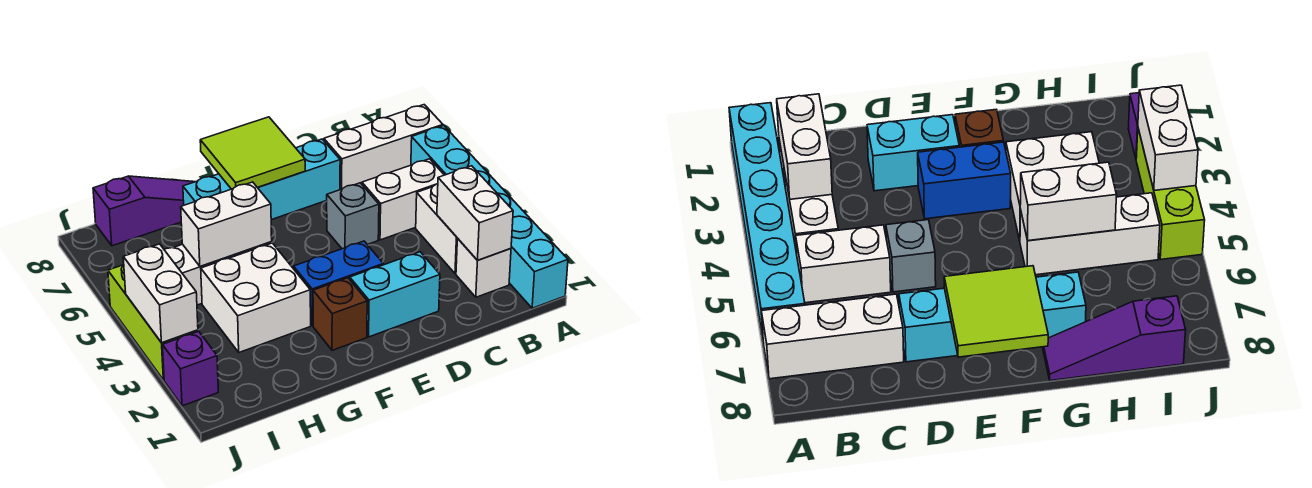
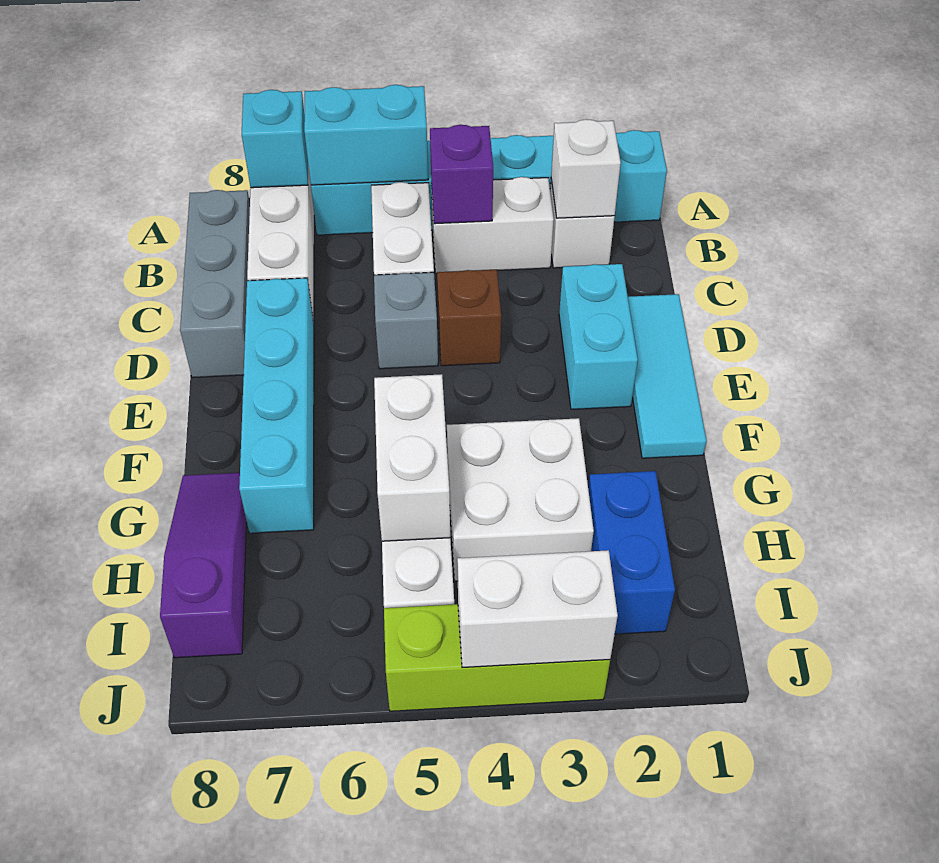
none -> cyan brick A5:A6 level 2
none -> cyan brick A7 level 2
white brick B2:B3 level 2 -> white brick B2 level 2
none -> grey brick B8:D8 level 1
none -> cyan tile D1:F1 level 1
blue brick E3:F3 level 1 -> blue brick H2:I2 level 1
lime tile E7:F8 level 2 -> none
brown brick F2 level 1 -> brown brick D4 level 1
purple brick J2 level 1 -> purple brick B4 level 2

